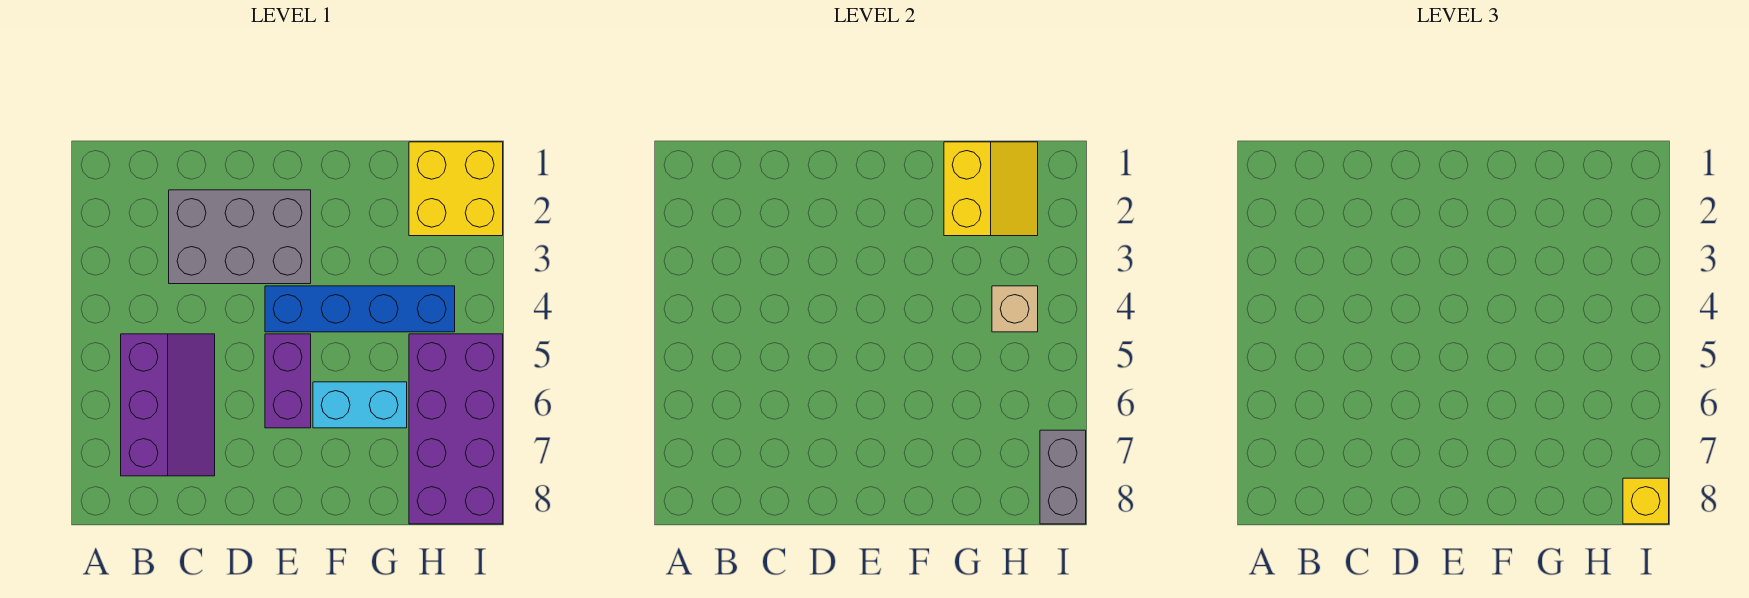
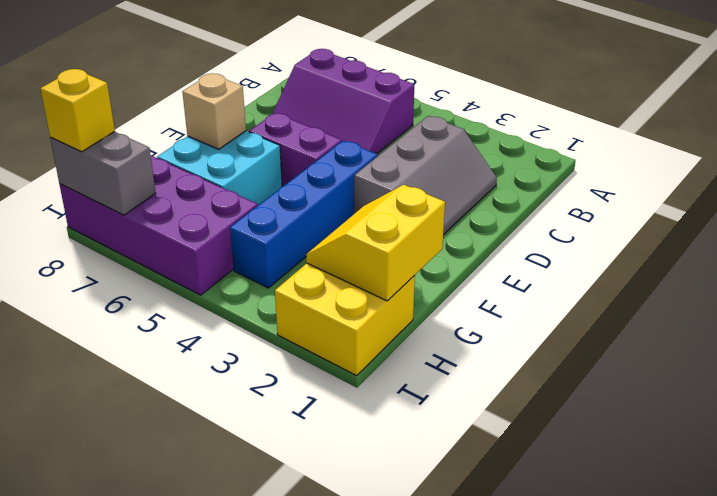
grey brick C2:E3 level 1 -> grey slope C2:E3 level 1 top 3
cyan brick F6:G6 level 1 -> cyan brick F6:G7 level 1
yellow slope G1:H2 level 2 top G -> yellow slope G1:H2 level 2 top 1
tan brick H4 level 2 -> tan brick F7 level 2

